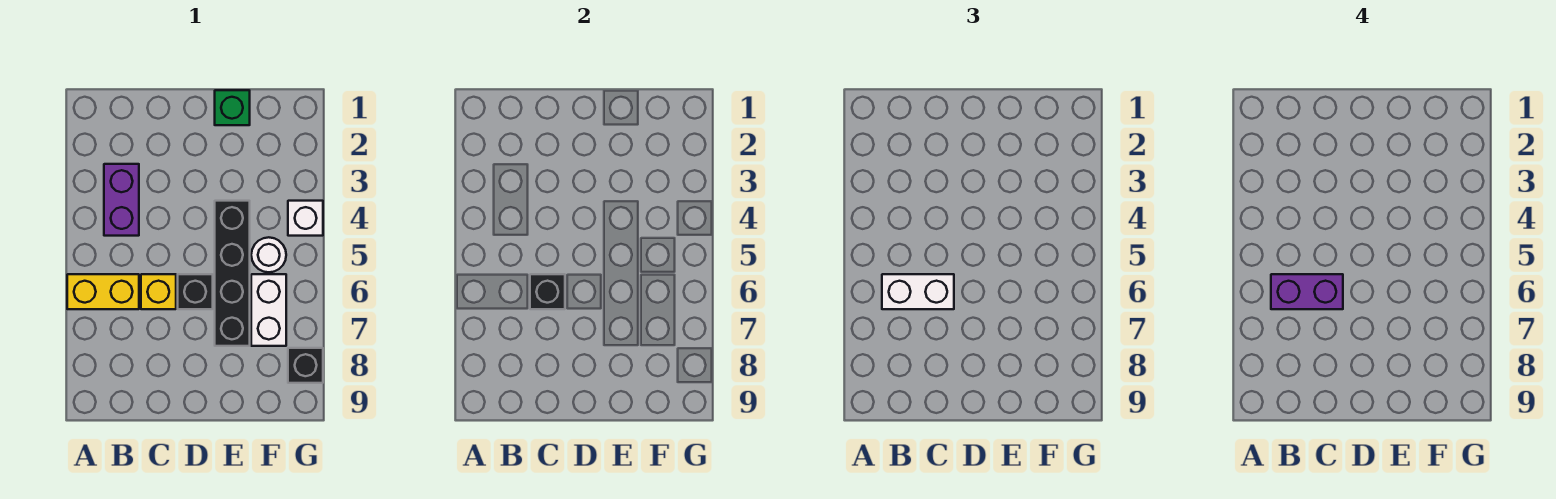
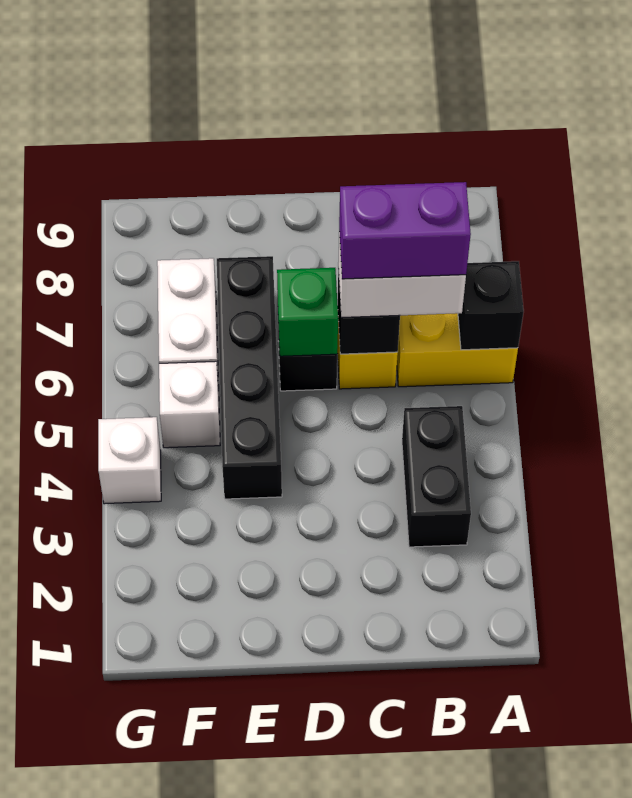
purple brick B3:B4 level 1 -> black brick B3:B4 level 1
green brick E1 level 1 -> green brick D6 level 2
white round brick F5 level 1 -> white brick F5 level 1
black brick G8 level 1 -> black brick A6 level 2

